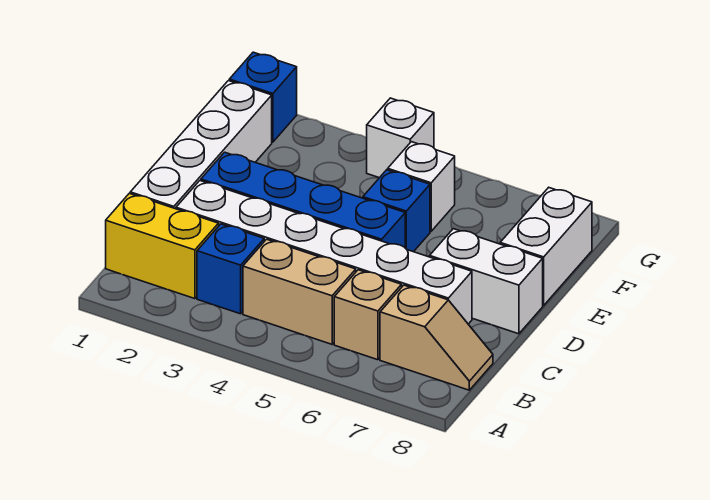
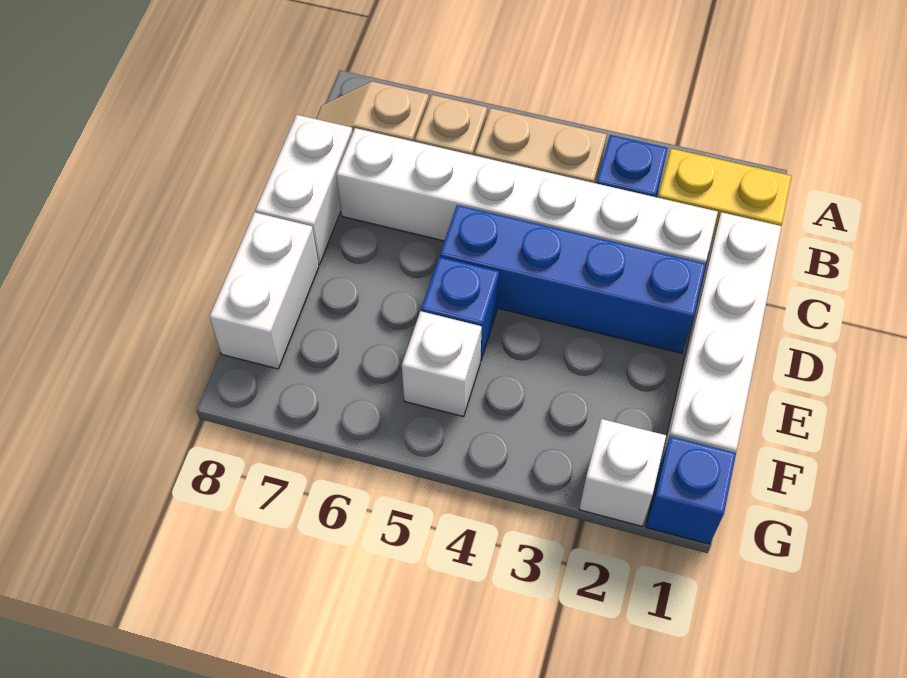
white brick D7:D8 level 1 -> white brick C8:D8 level 1
white brick G4 level 1 -> white brick G2 level 1

